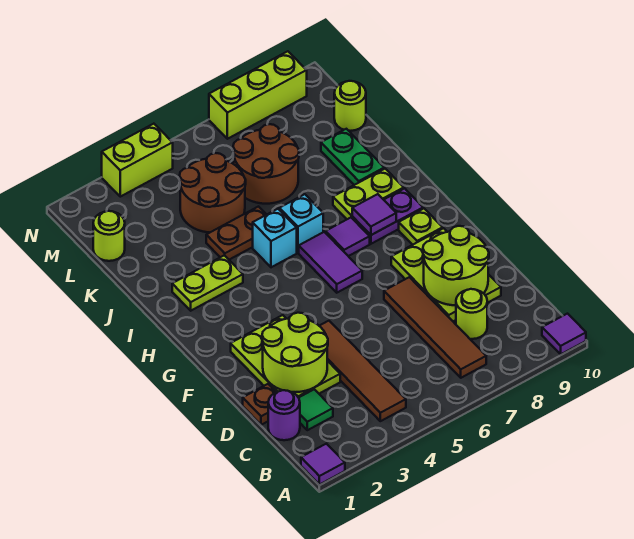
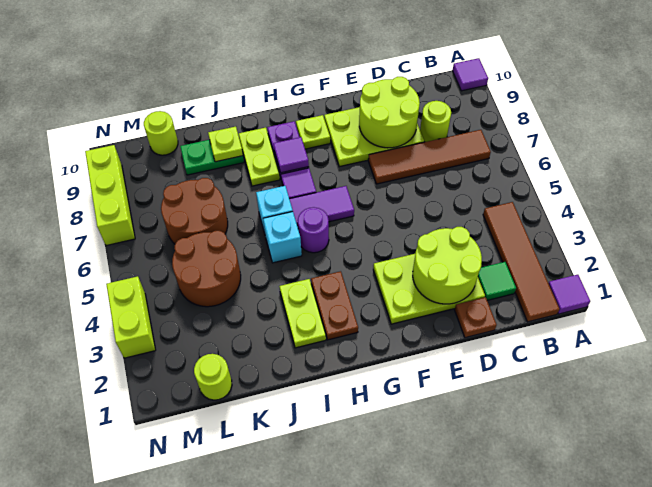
brown tile B4:E4 level 1 -> brown tile B1:B4 level 1
purple round brick C1 level 1 -> purple round brick H5 level 1
brown plate J4:J5 level 1 -> brown plate H2:H3 level 1
none -> lime plate J9 level 2

